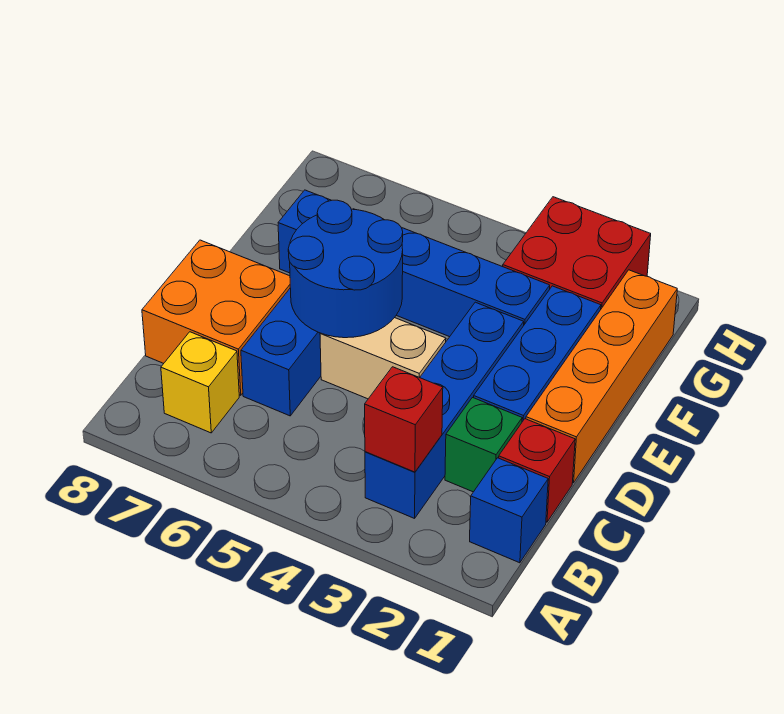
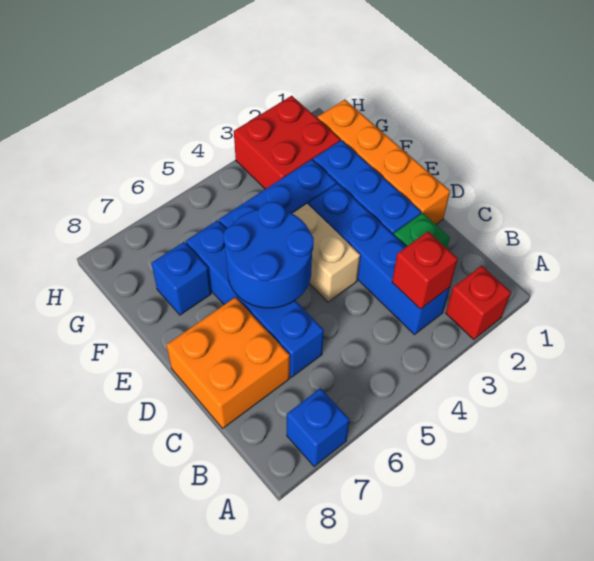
blue brick B1 level 1 -> blue brick A7 level 1
yellow brick B7 level 1 -> none
red brick C1 level 1 -> red brick A2 level 1
tan brick D4:D5 level 1 -> tan brick D4:E4 level 1

